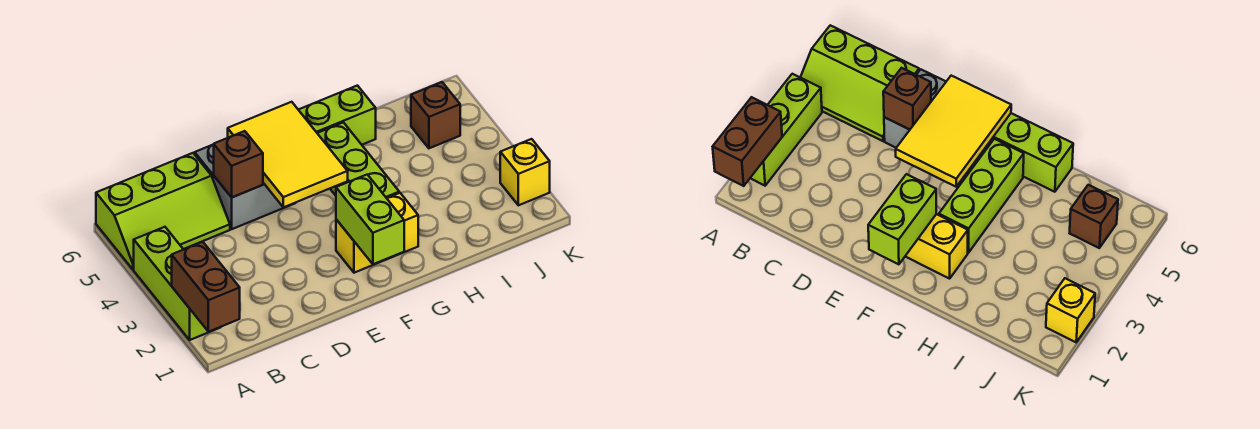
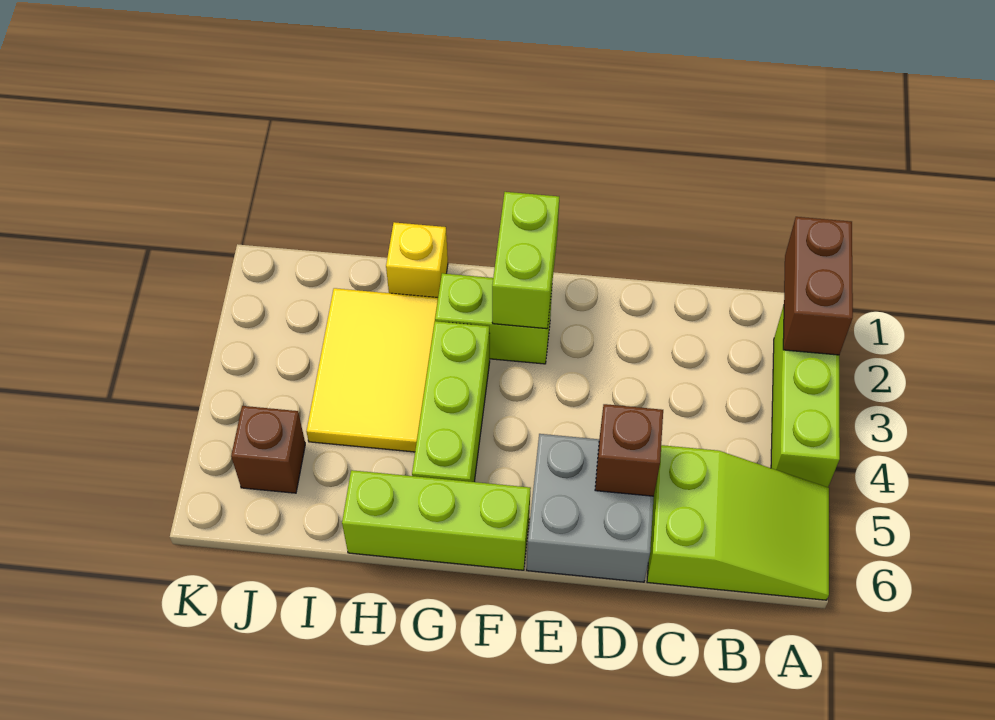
lime slope A5:C6 level 1 top 6 -> lime slope A5:C6 level 1 top C
yellow tile E4:F6 level 2 -> yellow tile H2:I4 level 1
yellow brick F2:G2 level 1 -> lime brick F2:G2 level 1
yellow brick K2 level 1 -> yellow brick H1 level 1

